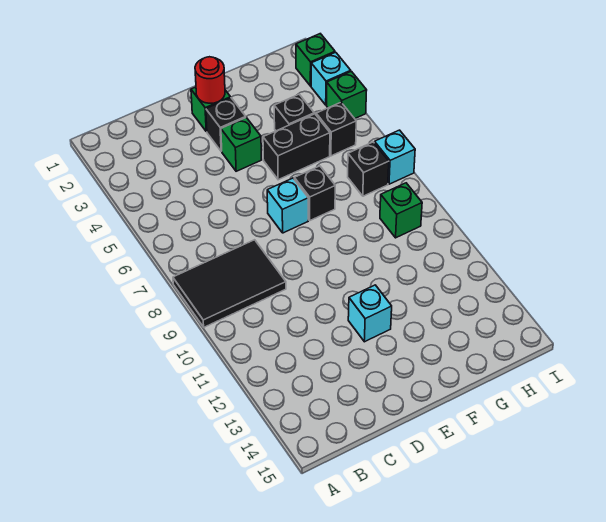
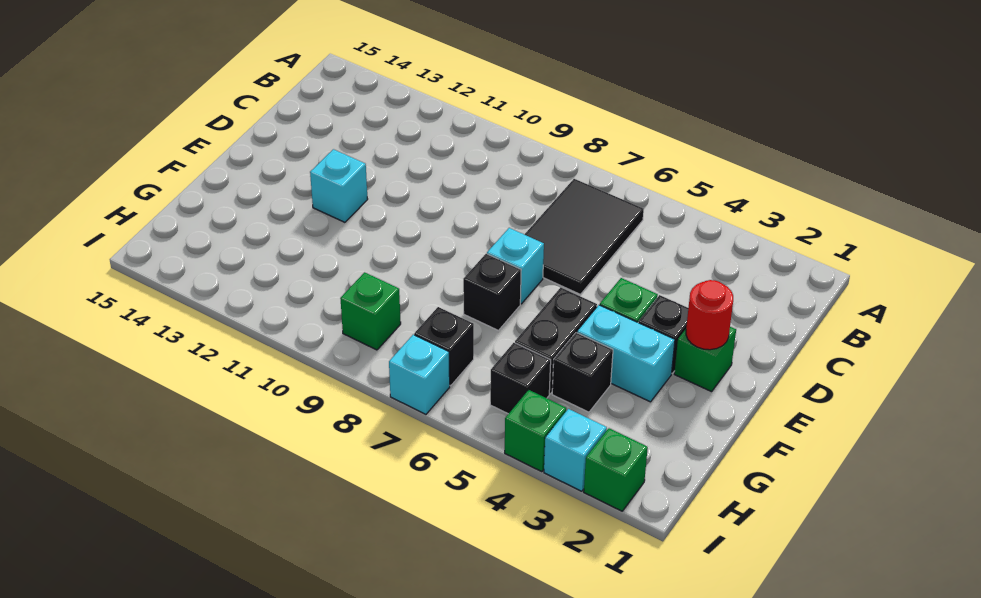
black tile A8:C9 level 1 -> black tile B6:D7 level 1
none -> cyan brick F3:F4 level 1

